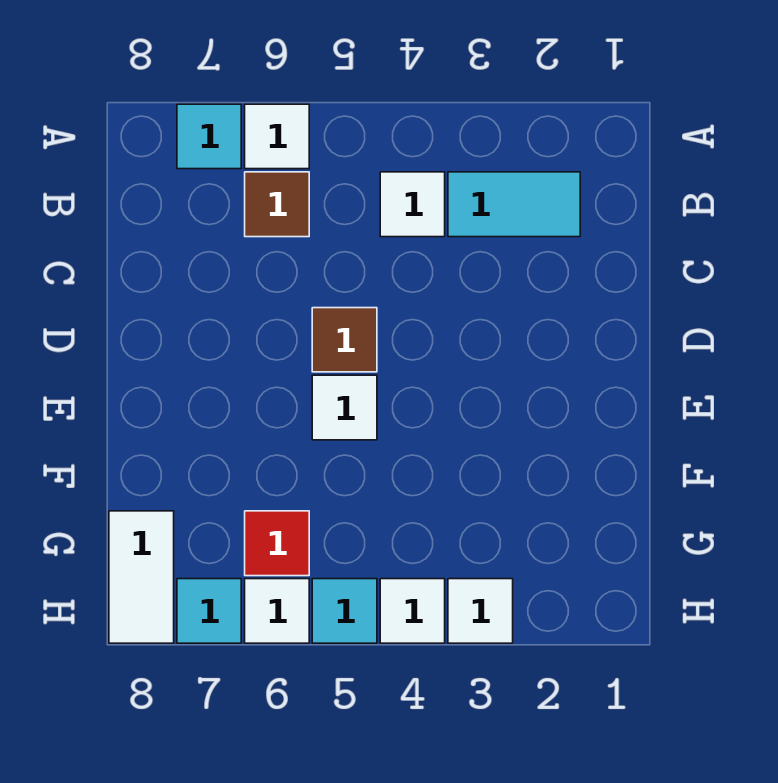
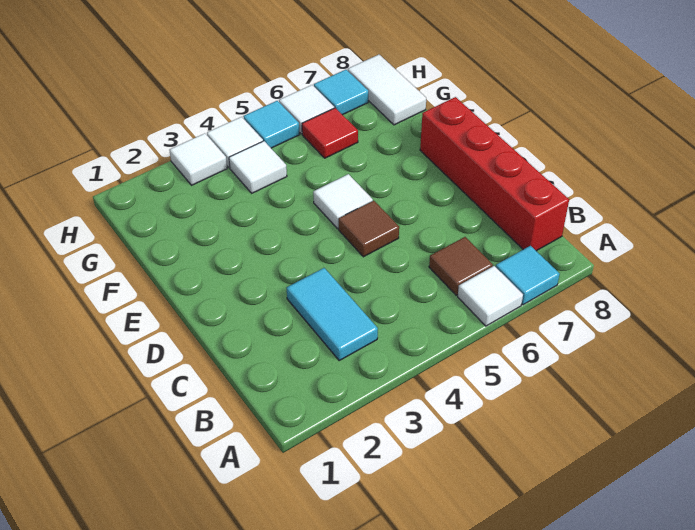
cyan tile B2:B3 level 1 -> cyan tile B3:C3 level 1
white tile B4 level 1 -> white tile G4 level 1
none -> red brick B8:E8 level 1

